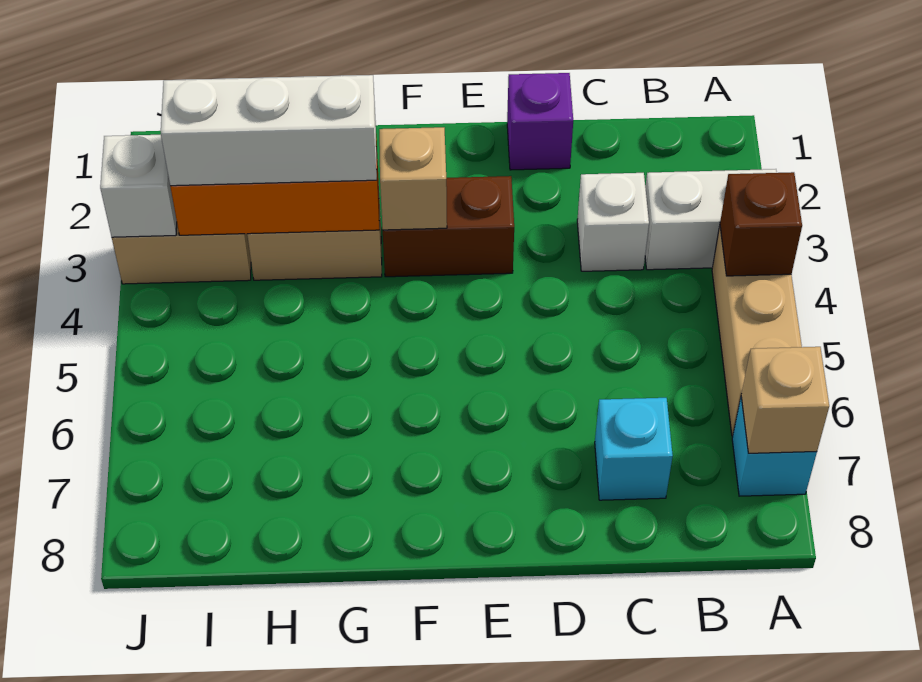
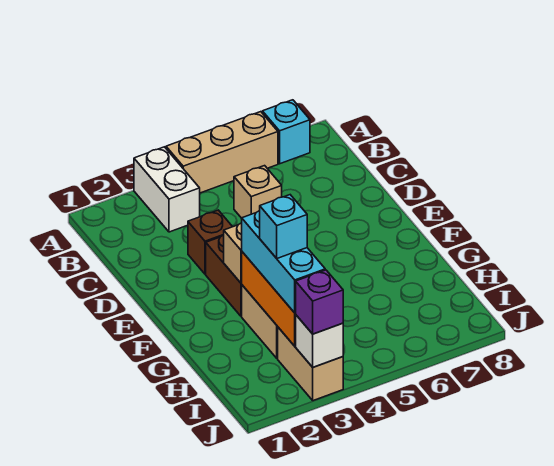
brown brick A4 level 2 -> brown brick D3 level 1
tan brick A7 level 2 -> tan brick C5 level 1
white brick C3 level 1 -> none
cyan brick C7 level 1 -> cyan brick H3 level 4
purple brick D1 level 1 -> purple brick J3 level 3
white brick G3:I3 level 3 -> cyan brick G3:I3 level 3

